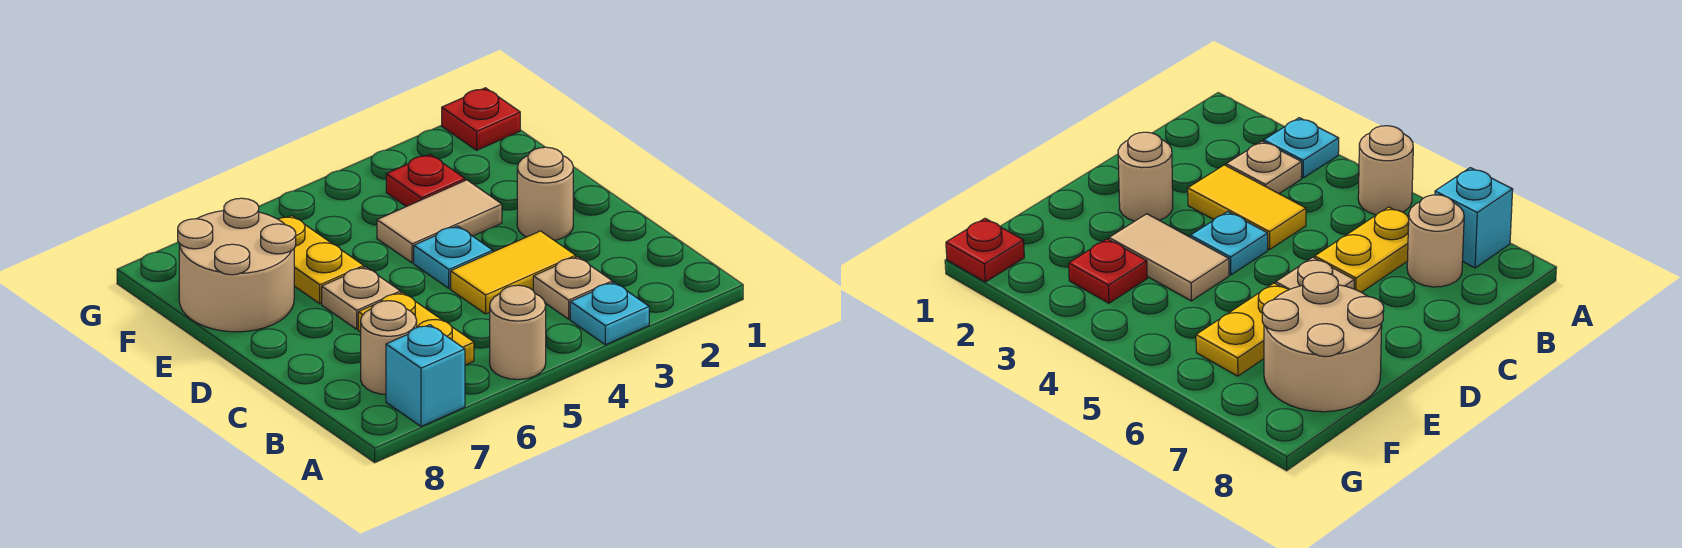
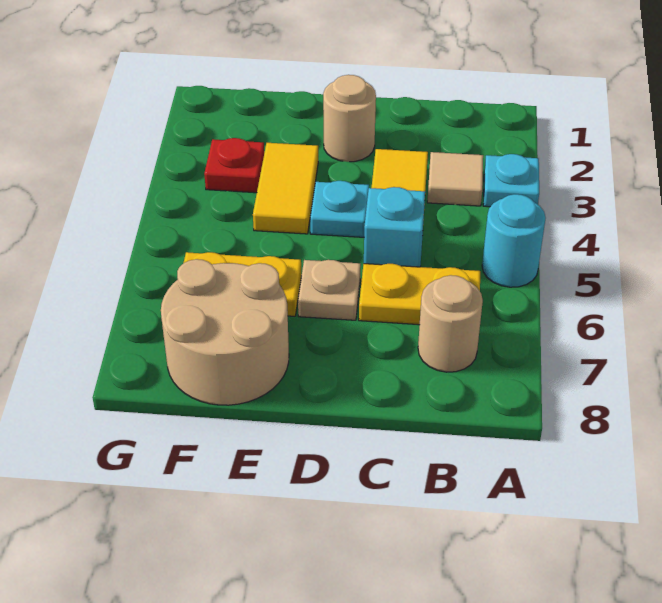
tan round brick A5 level 1 -> cyan round brick A5 level 1
cyan brick A7 level 1 -> cyan brick C5 level 1
tan plate B3 level 1 -> tan tile B3 level 1
tan tile E3:E4 level 1 -> yellow tile E3:E4 level 1
red plate G1 level 1 -> none

